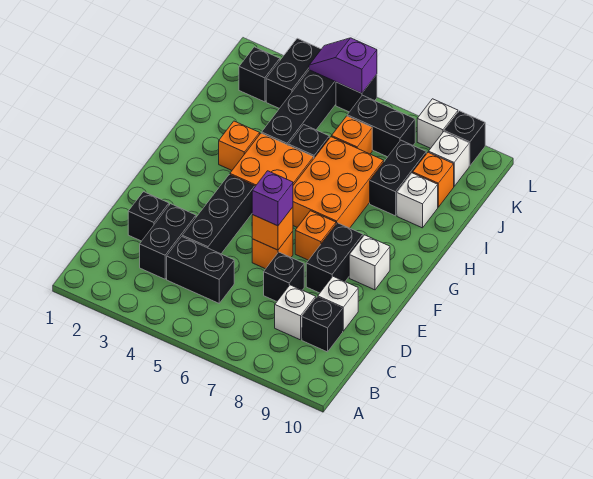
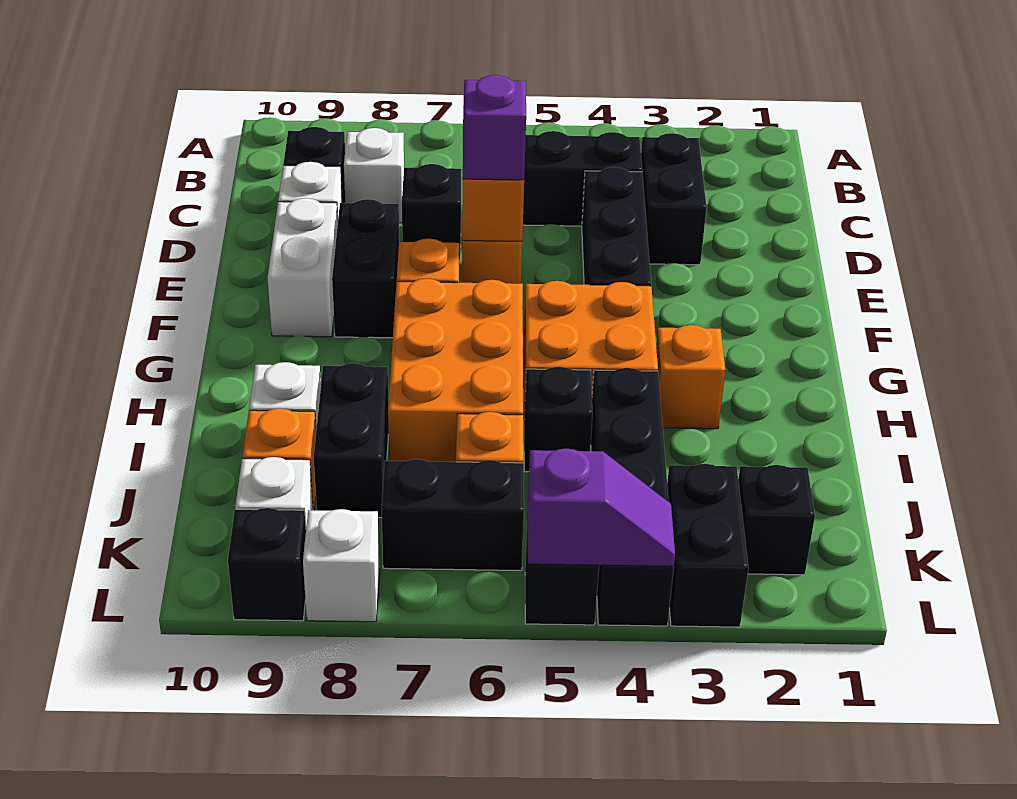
black brick D2 level 1 -> none
white brick F9 level 1 -> white brick E9:F9 level 1

